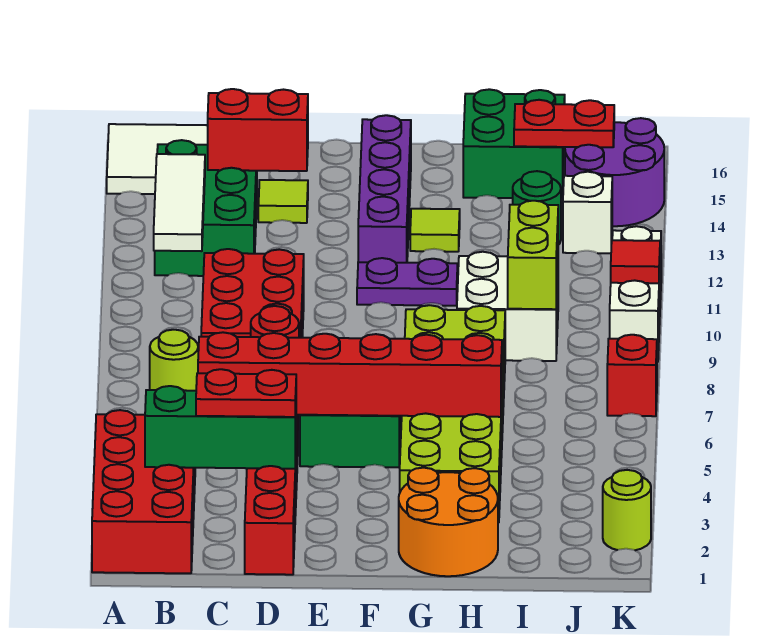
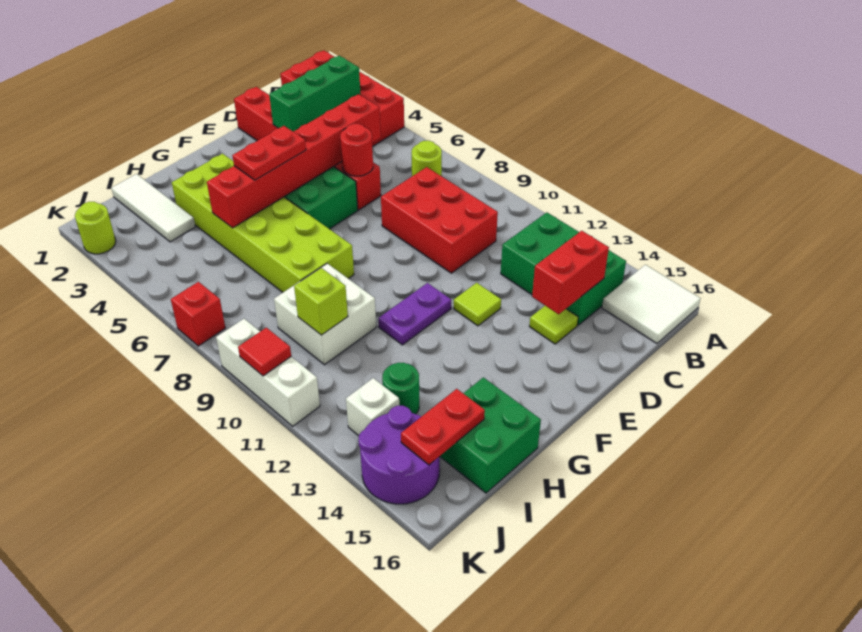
white tile B11:B13 level 2 -> white tile I1:I3 level 1
red plate C3:D3 level 3 -> red plate F5:G5 level 3
purple brick F12:F15 level 1 -> none
orange round brick G1:H2 level 1 -> none
lime tile G13 level 1 -> lime tile E12 level 1
lime brick I9:I10 level 2 -> lime brick I10 level 2

